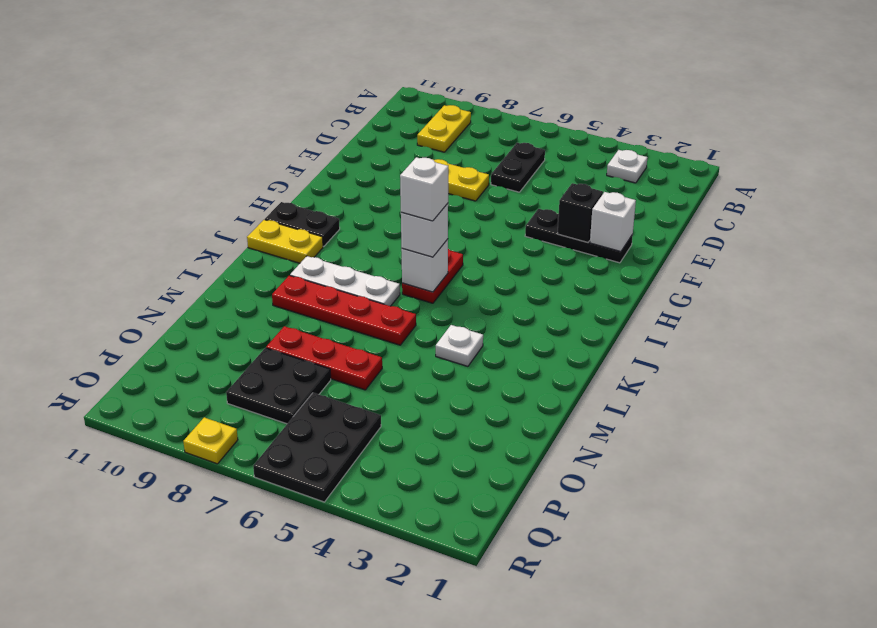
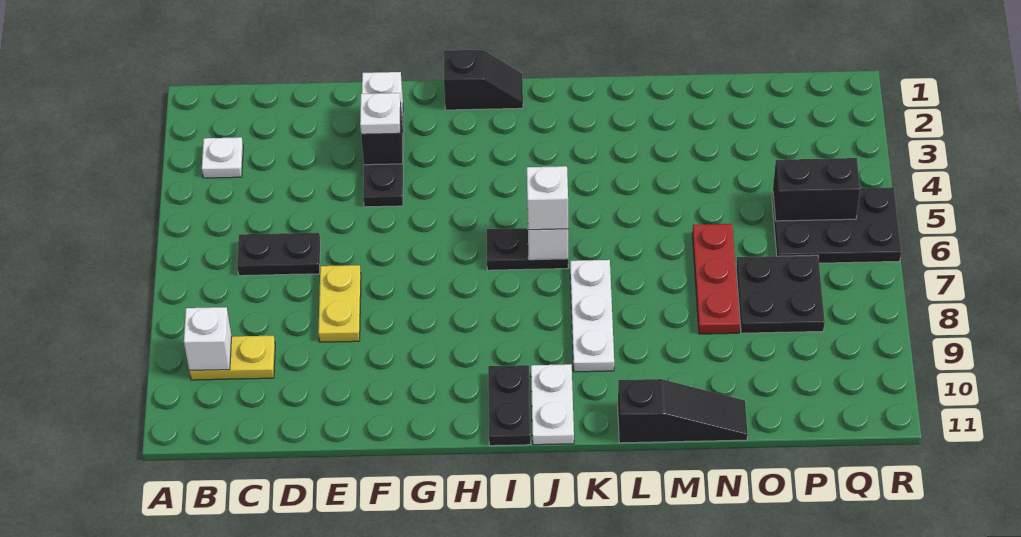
none -> black slope H1:I1 level 1 top H
red plate I6:J6 level 1 -> black plate I6:J6 level 1
white brick J6 level 4 -> white brick B9 level 2
yellow plate J10:J11 level 1 -> white plate J10:J11 level 1
white plate L4 level 1 -> white plate F3 level 3
red plate L6:L9 level 1 -> none
none -> black slope L11:N11 level 1 top L
none -> black brick P5:Q5 level 2
yellow plate R8 level 1 -> none

